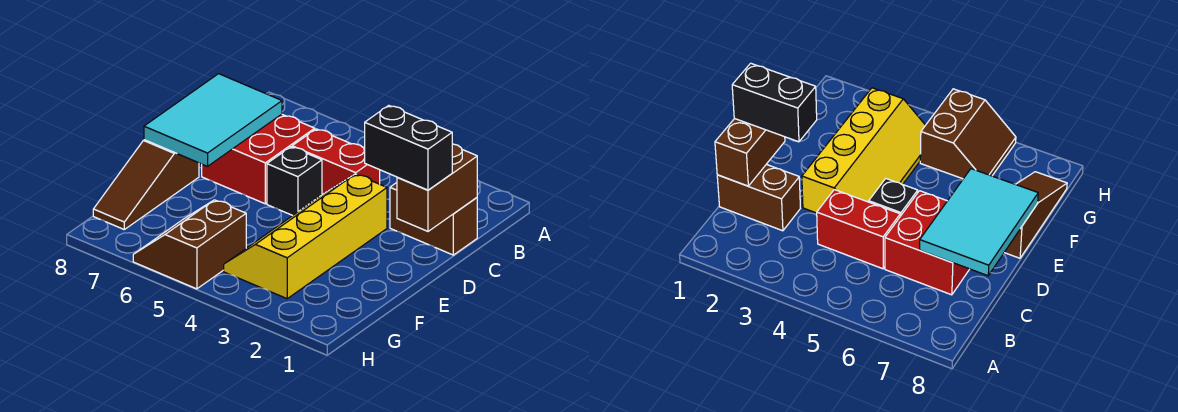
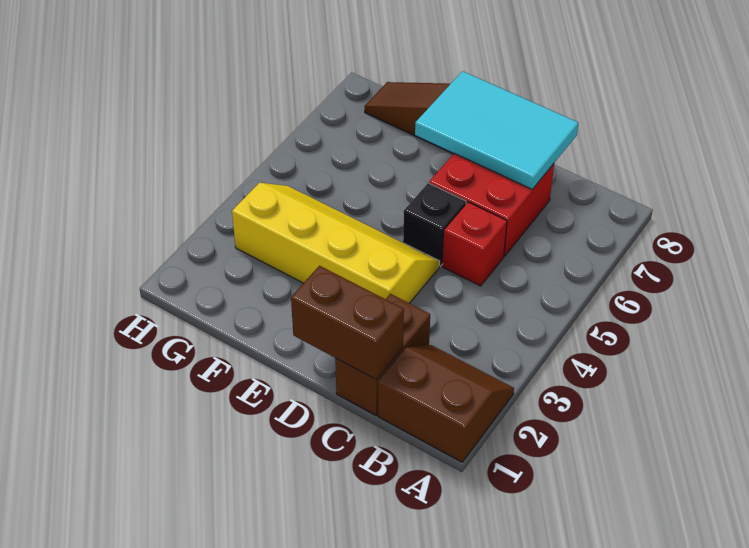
red brick C4:C5 level 1 -> red brick C5 level 1
black brick D1:D2 level 3 -> none
brown slope G5:H6 level 1 top 5 -> brown slope A1:B2 level 1 top 1

